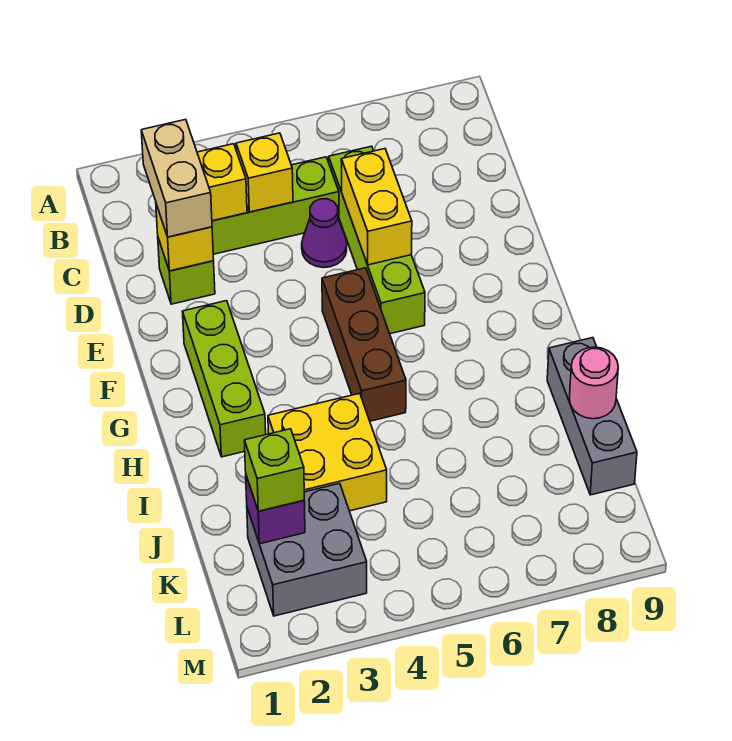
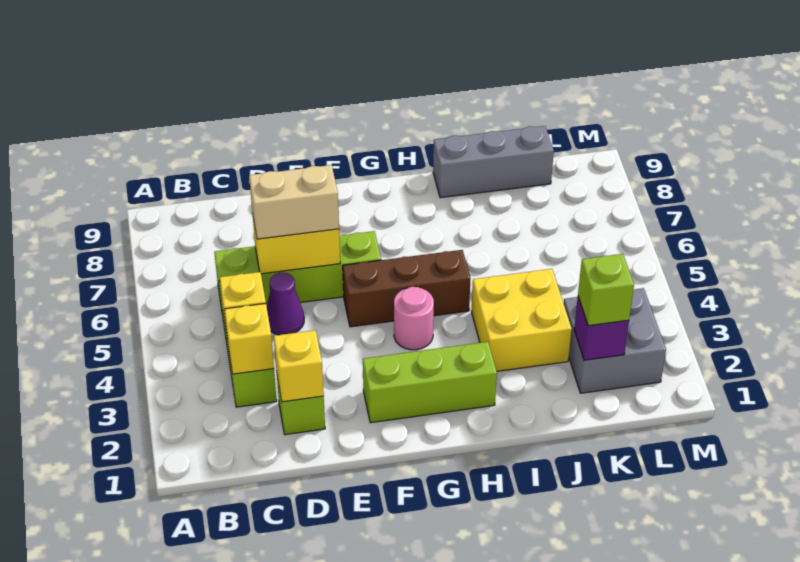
tan brick C2:D2 level 3 -> tan brick D6:E6 level 3
pink round brick J9 level 2 -> pink round brick G4 level 1

